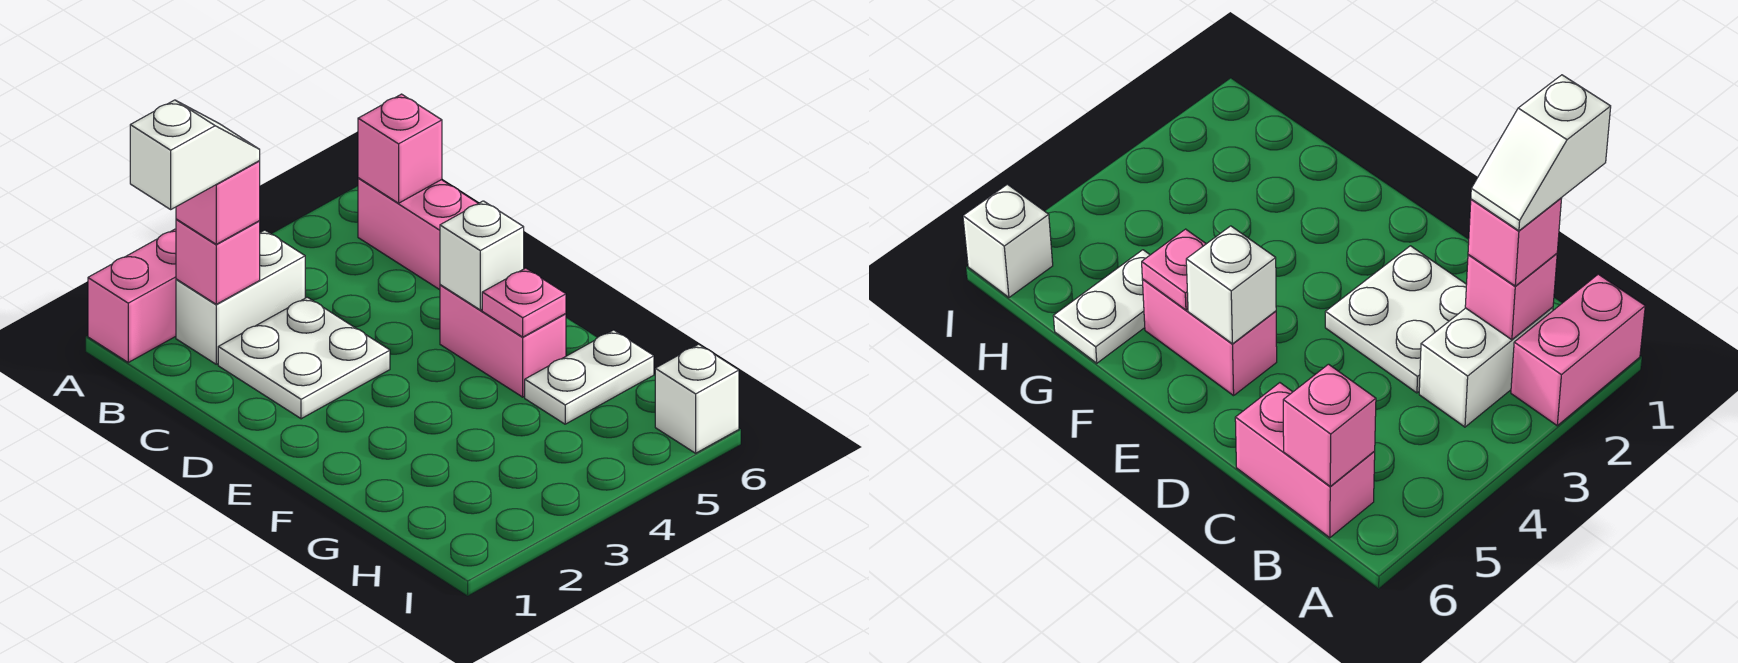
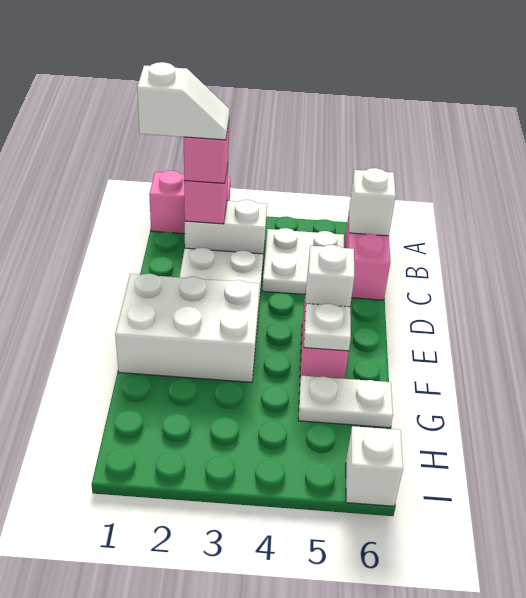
none -> white plate B4:C5 level 1
pink brick B6 level 2 -> white brick B6 level 2
none -> white brick E1:F3 level 1
pink plate F5 level 2 -> white plate F5 level 2

